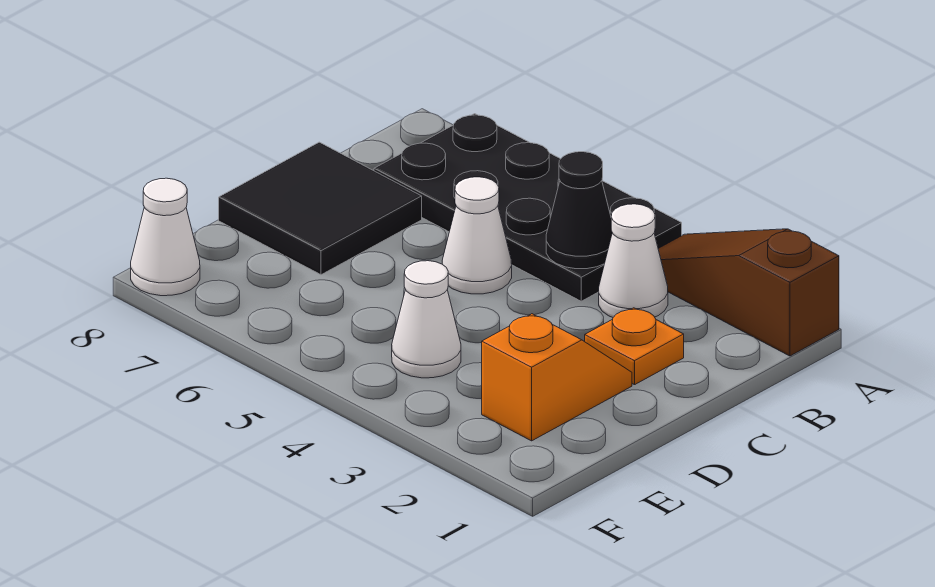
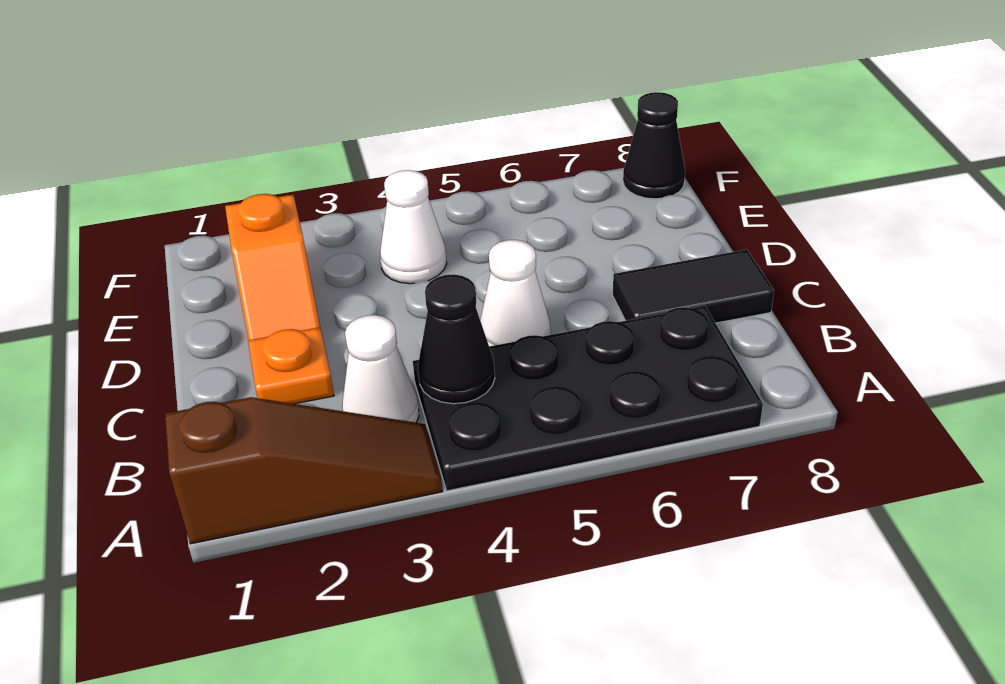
black tile C7:D8 level 1 -> black tile C7:C8 level 1
white cone F8 level 1 -> black cone F8 level 1

